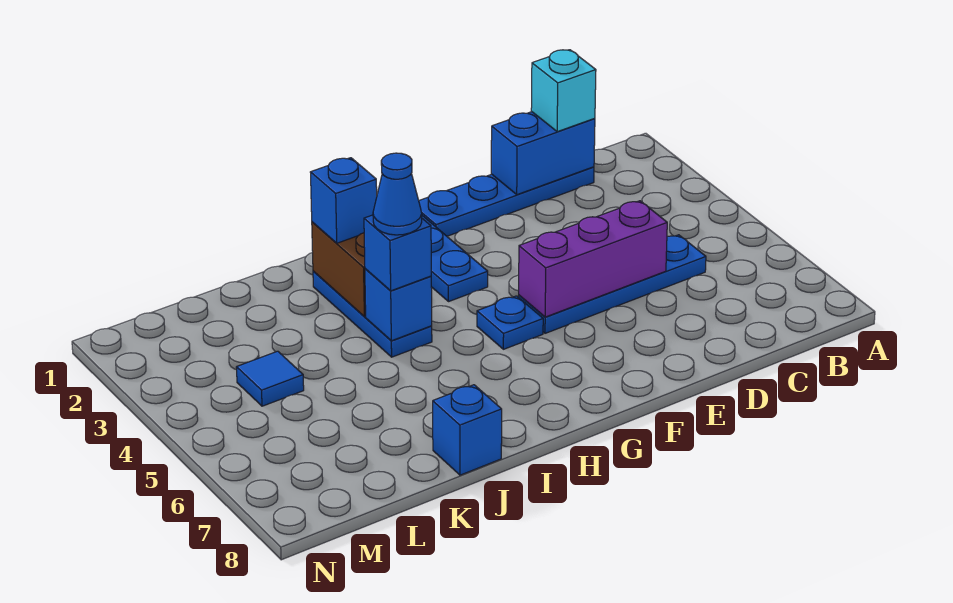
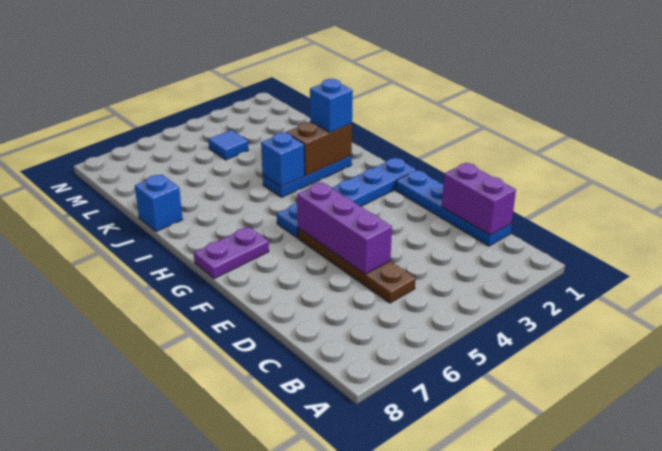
blue brick C1:D1 level 2 -> purple brick C1:D1 level 2
cyan brick C1 level 3 -> none
blue plate C5:F5 level 1 -> brown plate C5:F5 level 1
none -> purple plate G7:G8 level 1
blue brick I4 level 3 -> none
blue cone I4 level 4 -> none

